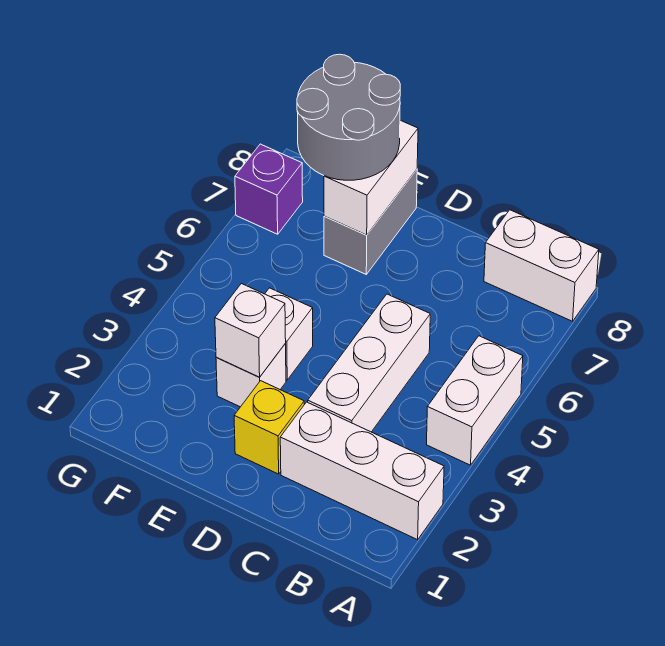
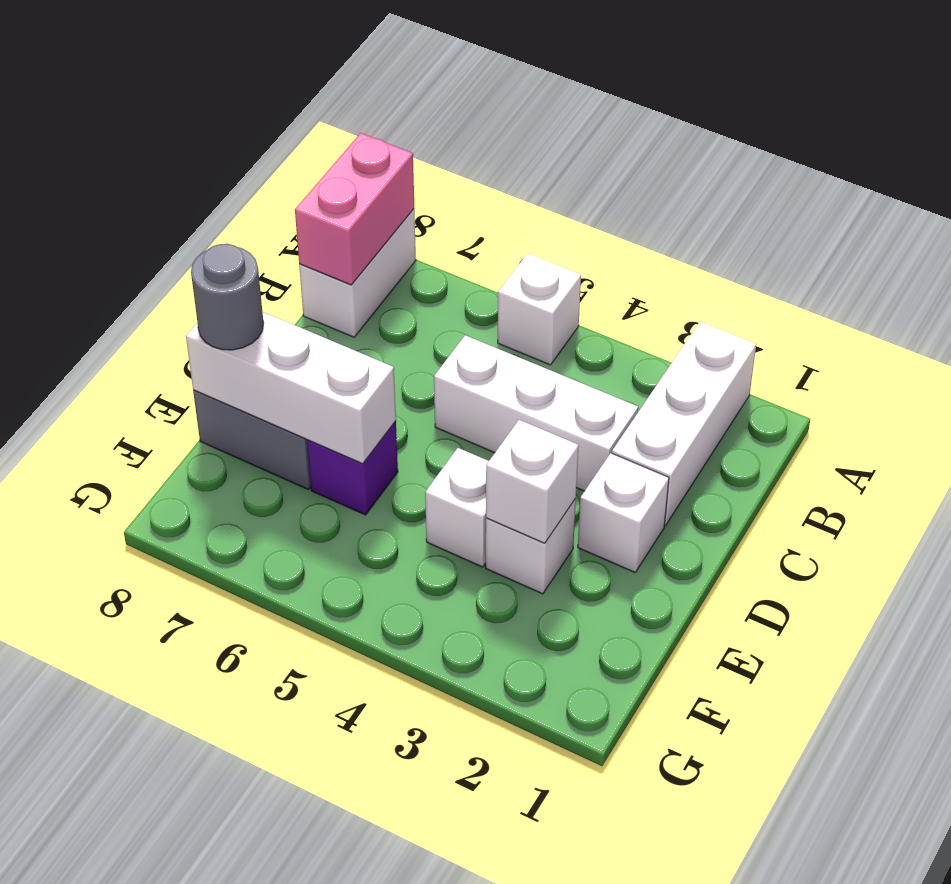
white brick A4:A5 level 1 -> white brick A5 level 1
none -> pink brick A8:B8 level 2
yellow brick D2 level 1 -> white brick D2 level 1
white brick E7:E8 level 2 -> white brick E6:E8 level 2
grey round brick E7:F8 level 3 -> grey round brick E8 level 3
purple brick G7 level 1 -> purple brick E6 level 1

